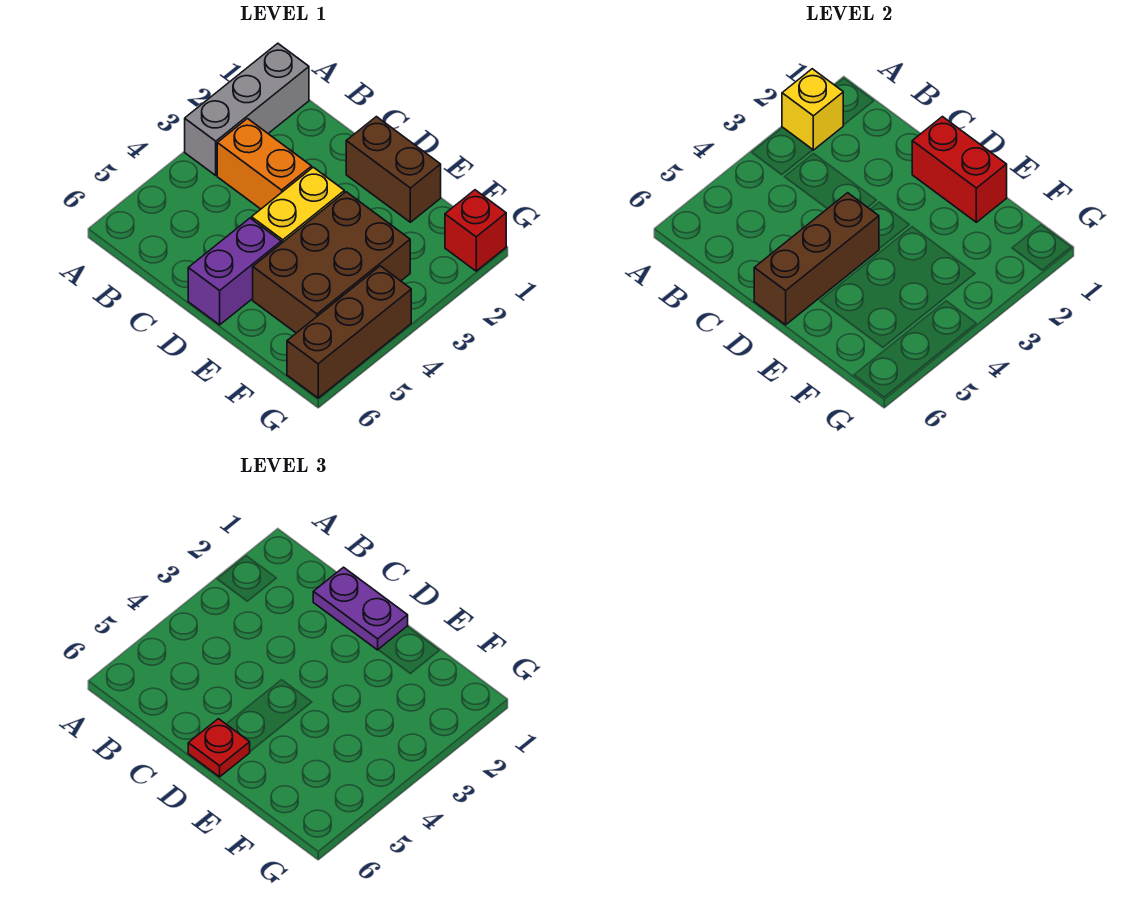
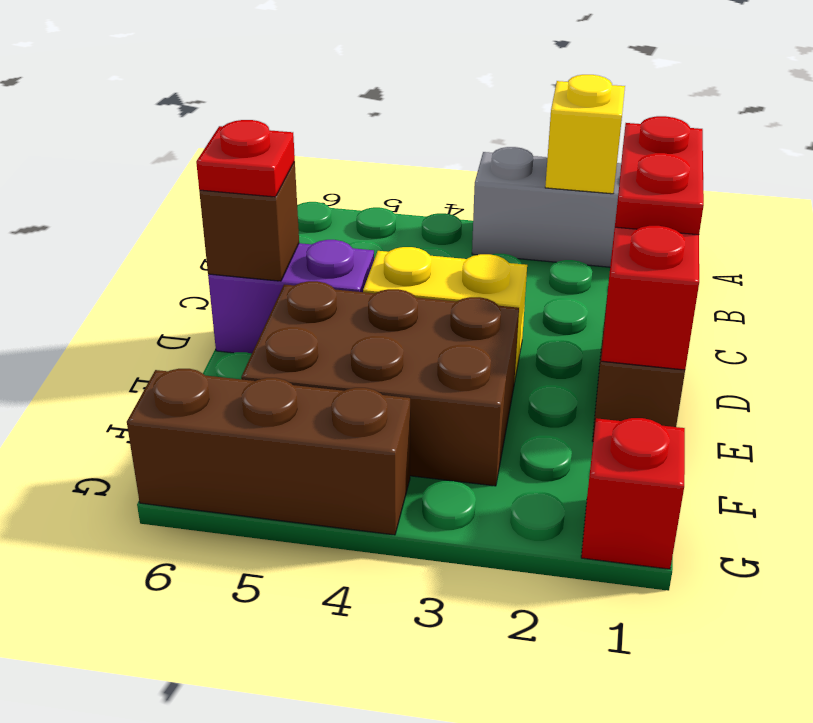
orange brick B3:C3 level 1 -> none
purple plate C1:D1 level 3 -> red plate C1:D1 level 3
brown brick D4:D6 level 2 -> brown brick D6 level 2

